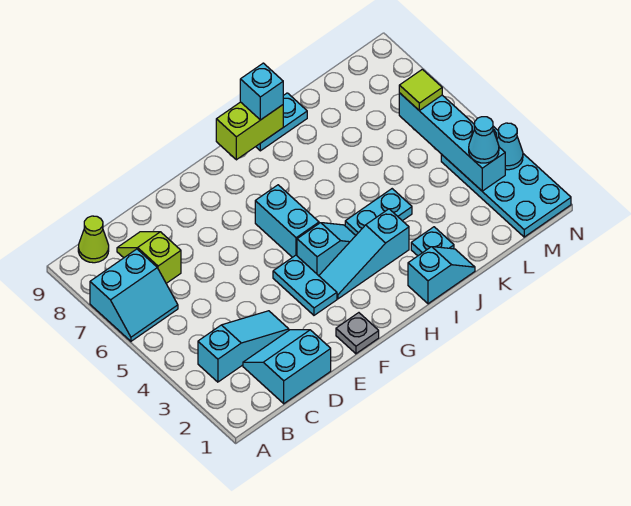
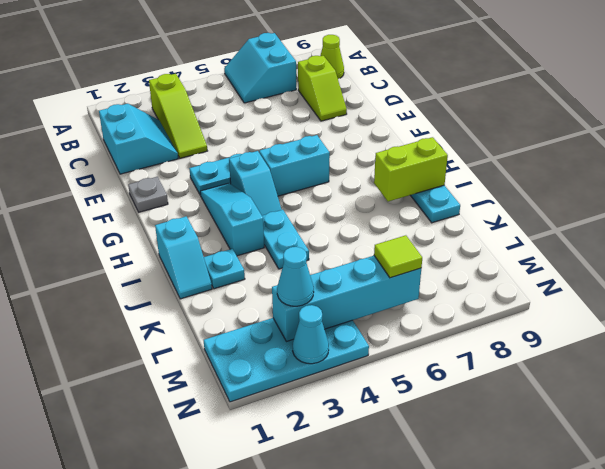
cyan slope B3:D3 level 1 top B -> lime slope B3:D3 level 1 top B
lime slope C7:C8 level 1 top 7 -> lime slope C8:D8 level 1 top C
lime brick H9:I9 level 2 -> lime brick I8:I9 level 2
cyan brick I9 level 3 -> none

